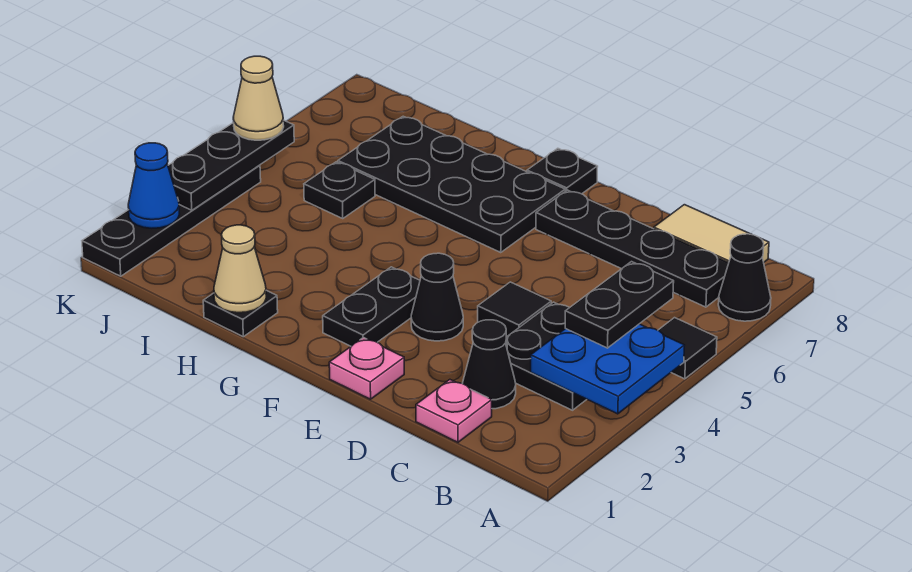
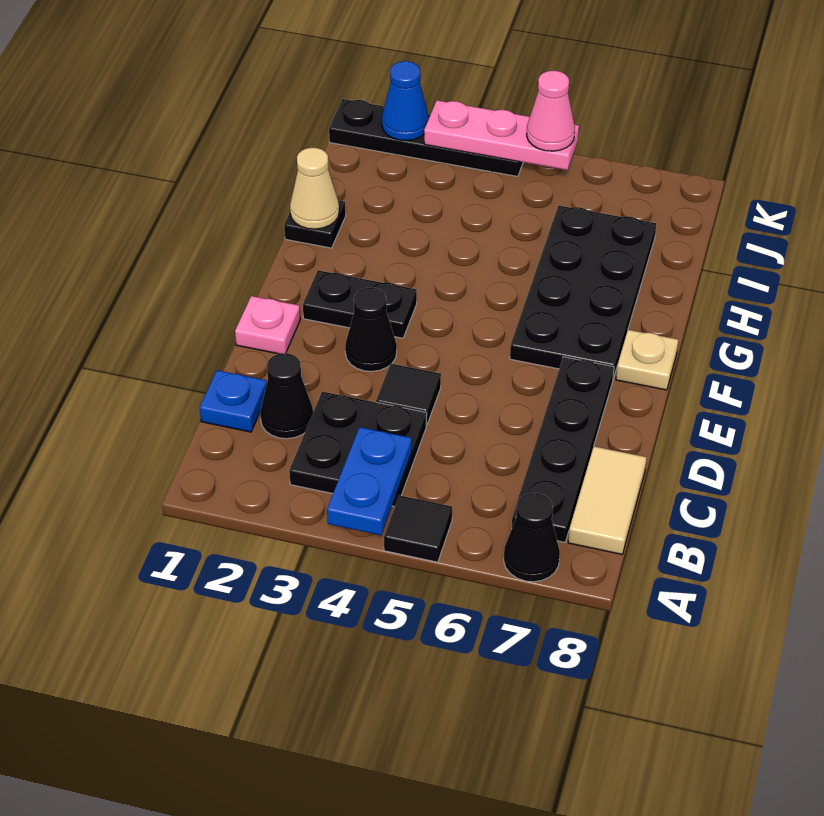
blue plate A3:B4 level 2 -> blue plate A4:B4 level 2
black plate B4:B5 level 3 -> none
pink plate C1 level 1 -> blue plate C1 level 1
black plate F8 level 1 -> tan plate F8 level 1
black plate I5 level 1 -> none
black plate K3:K5 level 2 -> pink plate K3:K5 level 2
tan cone K5 level 3 -> pink cone K5 level 3

